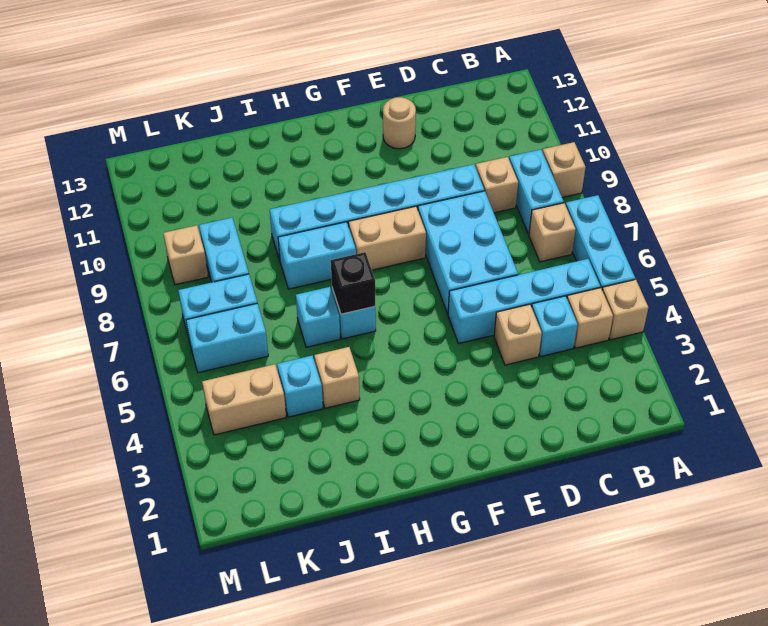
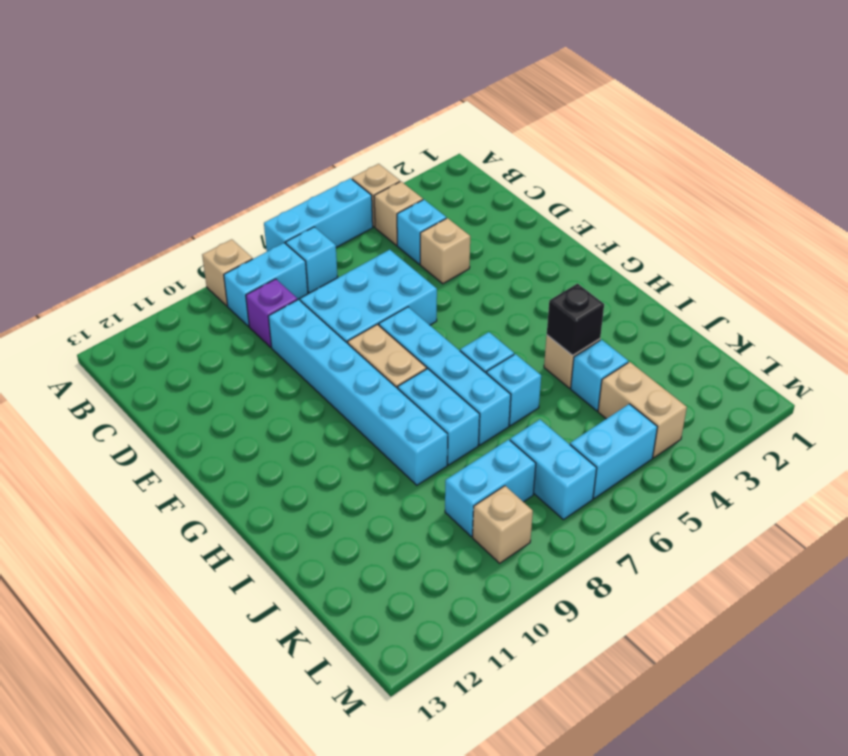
cyan brick B5:E5 level 1 -> cyan brick F7:I7 level 1
tan brick B7 level 1 -> cyan brick B7 level 1
tan brick C9 level 1 -> purple brick C9 level 1
tan round brick E12 level 1 -> none
black brick H6 level 2 -> black brick I4 level 2
cyan brick K6:L6 level 1 -> cyan brick L5:L6 level 1

